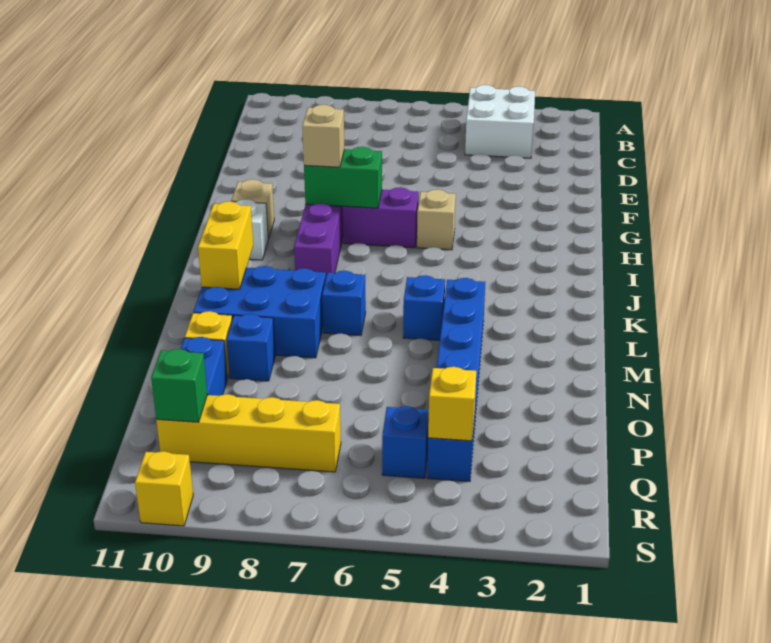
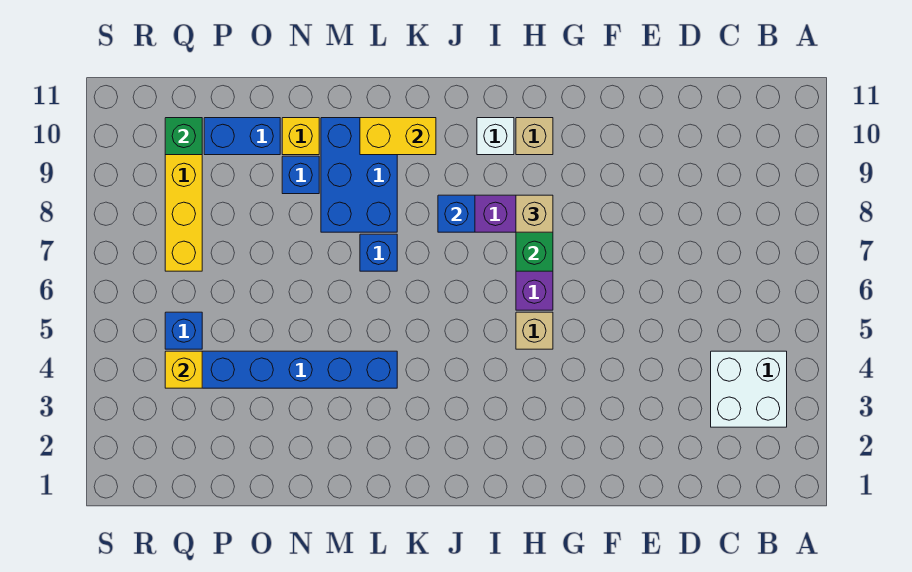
blue brick L5 level 1 -> blue brick J8 level 2
yellow brick S10 level 1 -> none

